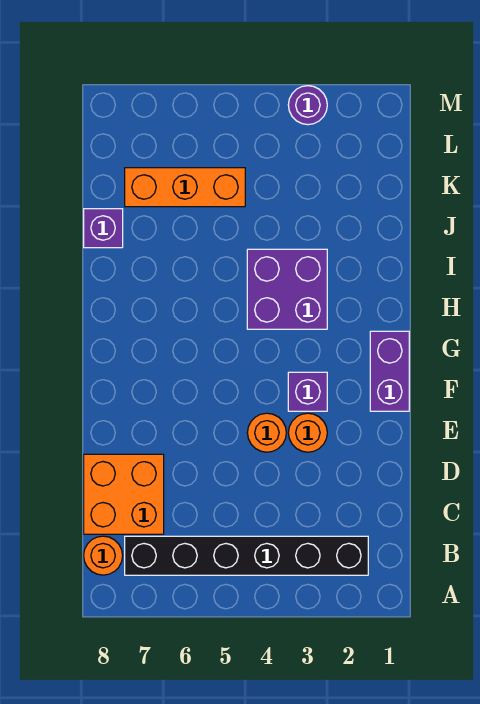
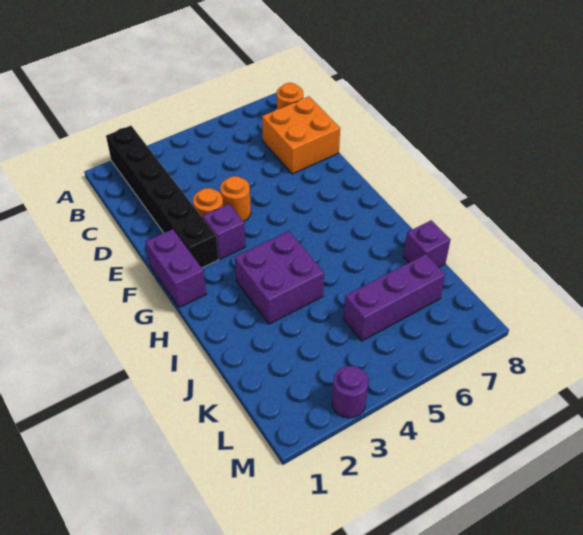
black brick B2:B7 level 1 -> black brick A2:F2 level 1
orange brick K5:K7 level 1 -> purple brick K5:K7 level 1

